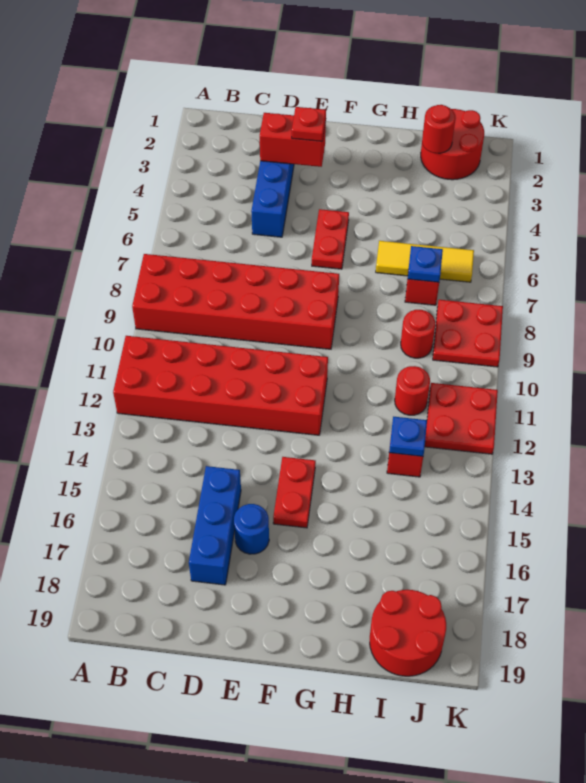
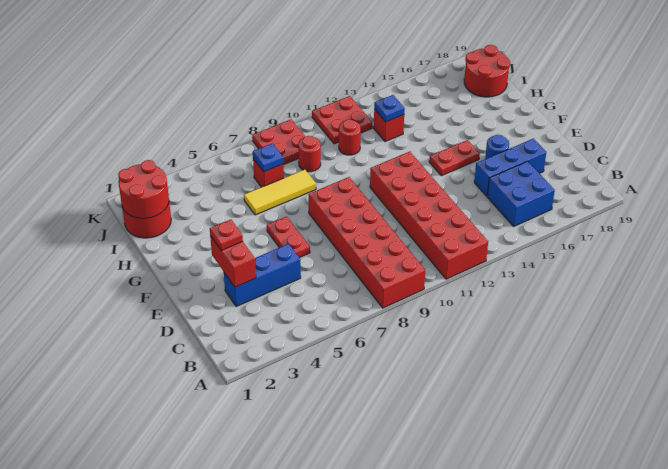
none -> blue brick B15:C16 level 1
red plate F5:F6 level 1 -> red plate E6:F6 level 1
yellow tile H6:J6 level 1 -> yellow tile H6:H8 level 1
red round brick I2 level 2 -> red round brick I1:J2 level 2

